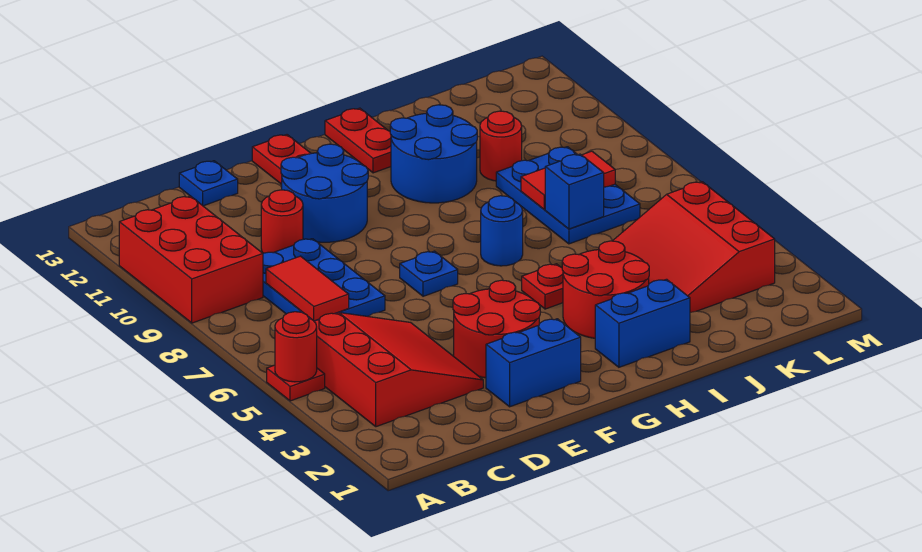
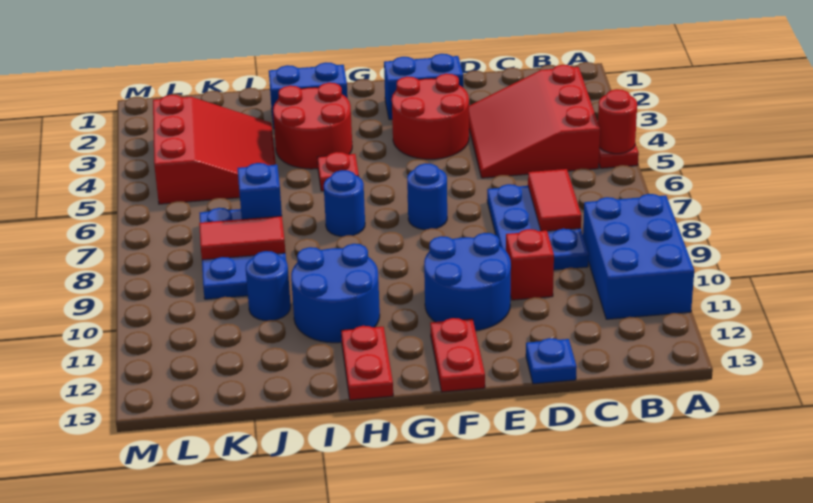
red brick A9:B11 level 1 -> blue brick A9:B11 level 1
red round brick D10 level 1 -> red brick D10 level 1
blue plate F7 level 1 -> blue round brick F7 level 1
red round brick J10 level 1 -> blue round brick J10 level 1

